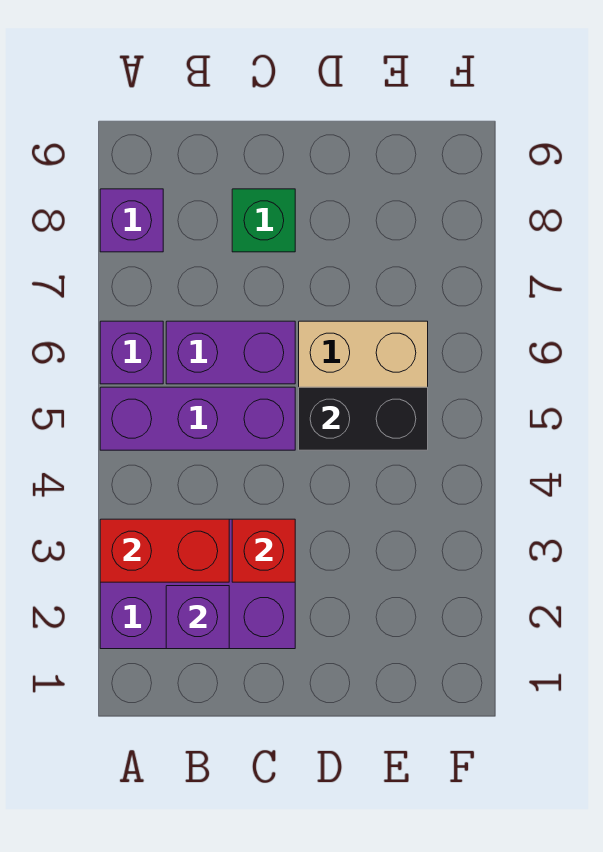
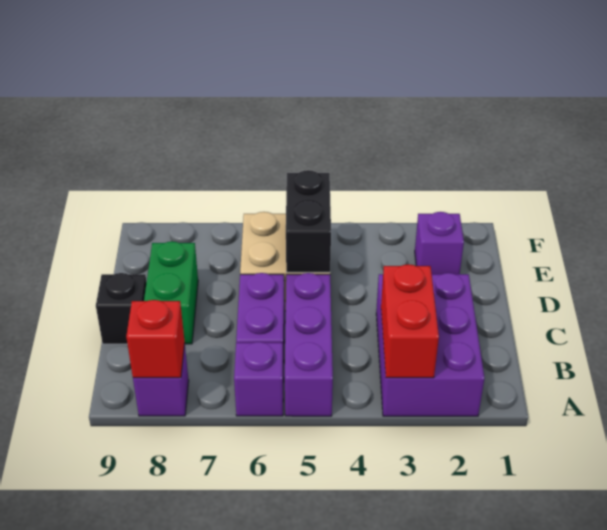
purple brick B2 level 2 -> purple brick E2 level 1
red brick C3 level 2 -> red brick A8 level 2
green brick C8 level 1 -> green brick C8:D8 level 1
none -> black brick C9 level 1

